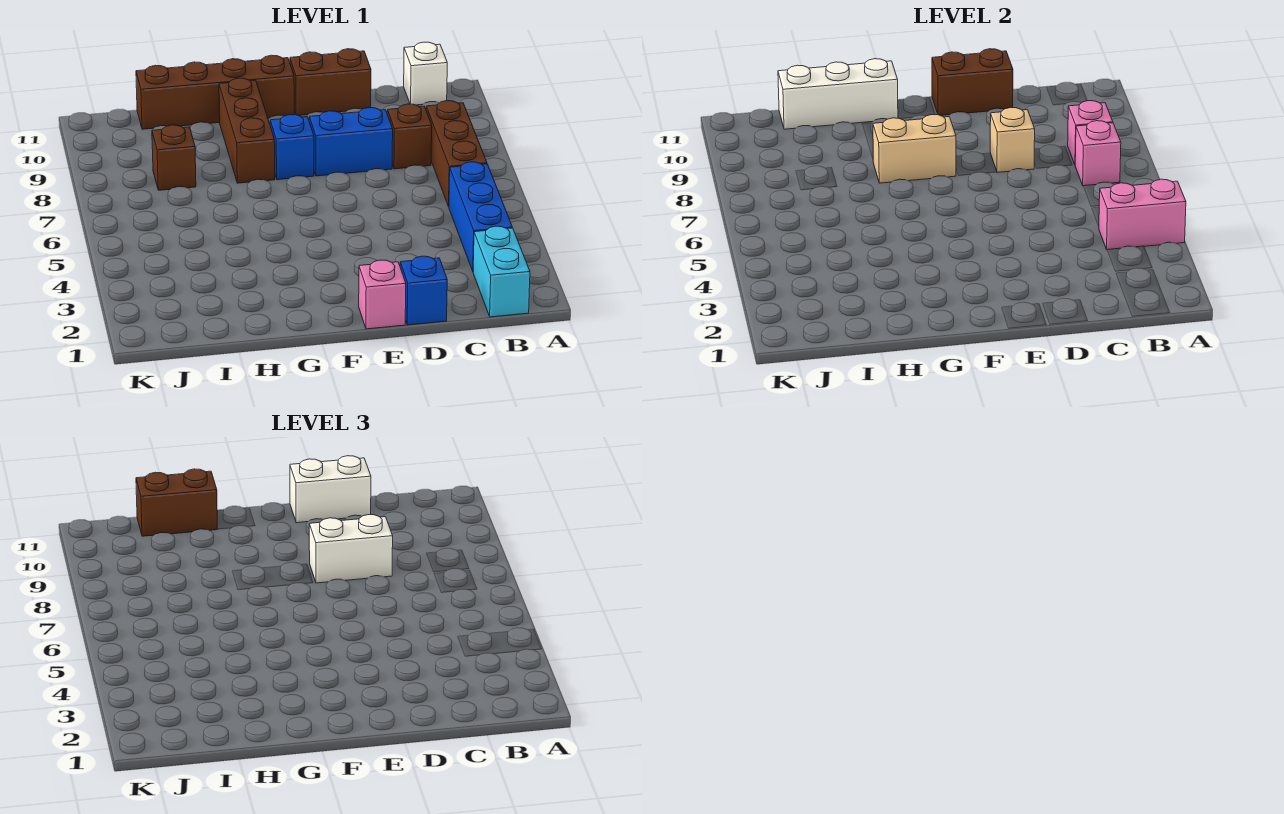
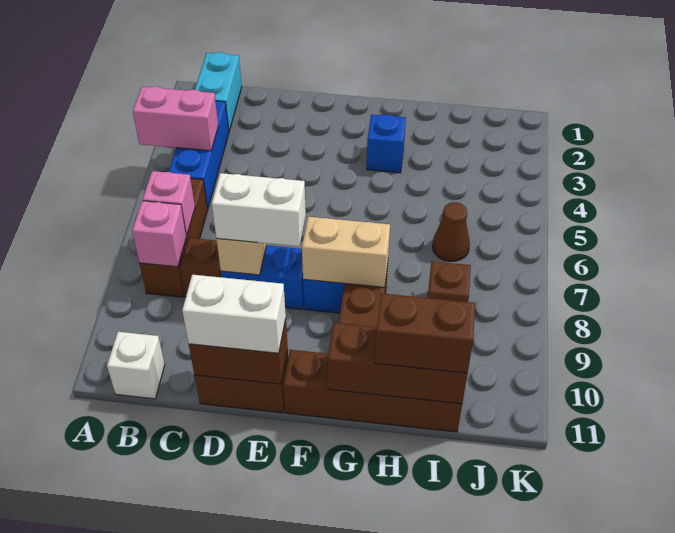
blue brick D1 level 1 -> blue brick G3 level 1
pink brick E1 level 1 -> none
white brick G11:I11 level 2 -> brown brick G11:I11 level 2
none -> brown cone I6 level 1

